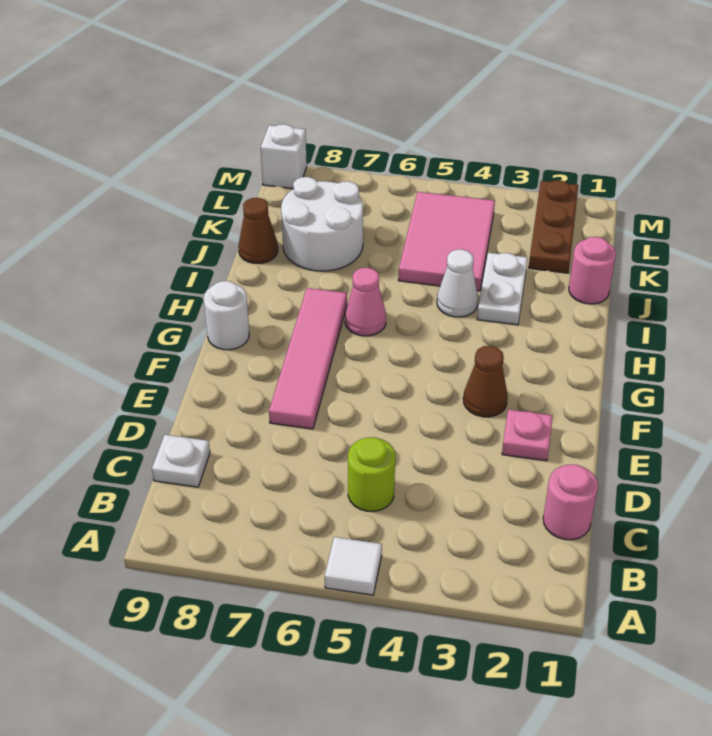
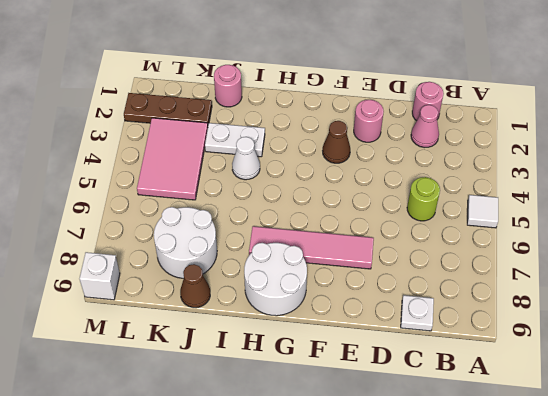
pink plate E2 level 1 -> pink round brick E2 level 1
white round brick G9 level 1 -> white round brick G8:H9 level 1
pink cone H6 level 1 -> pink cone C2 level 1
pink tile J4:L5 level 1 -> pink tile K3:L5 level 1

